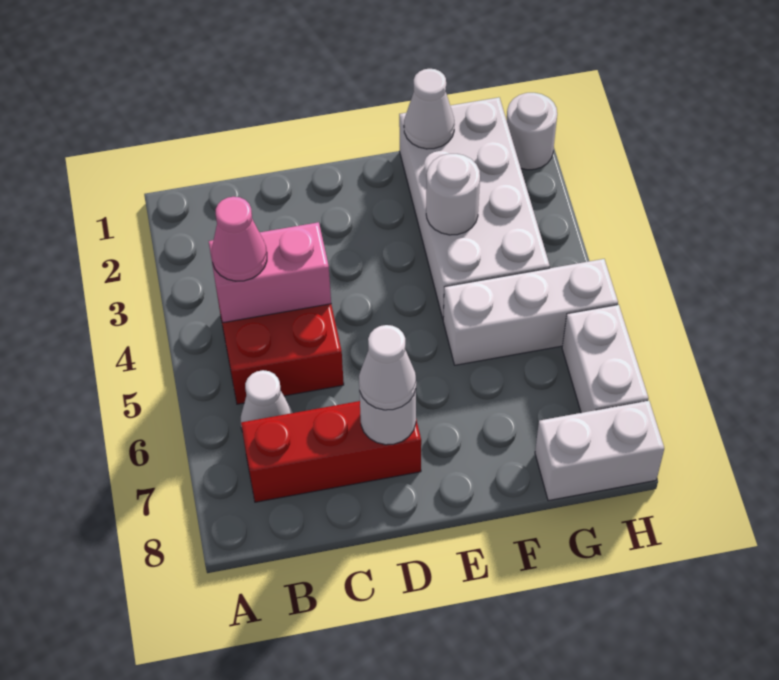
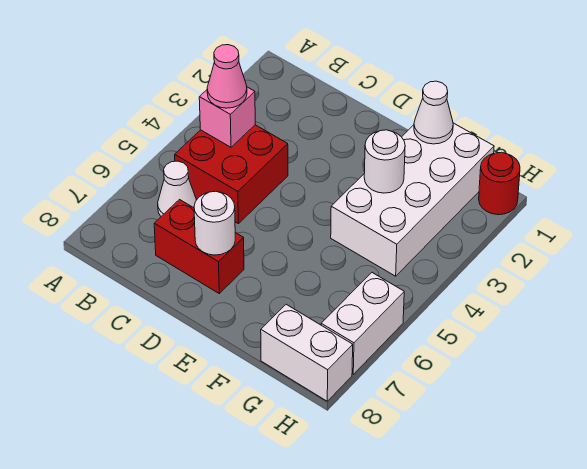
pink brick B4:C4 level 2 -> pink brick B4 level 2
red brick B7:D7 level 1 -> red brick C7:D7 level 1
white cone D7 level 3 -> none
white brick F5:H5 level 1 -> none
white round brick H1 level 1 -> red round brick H1 level 1

